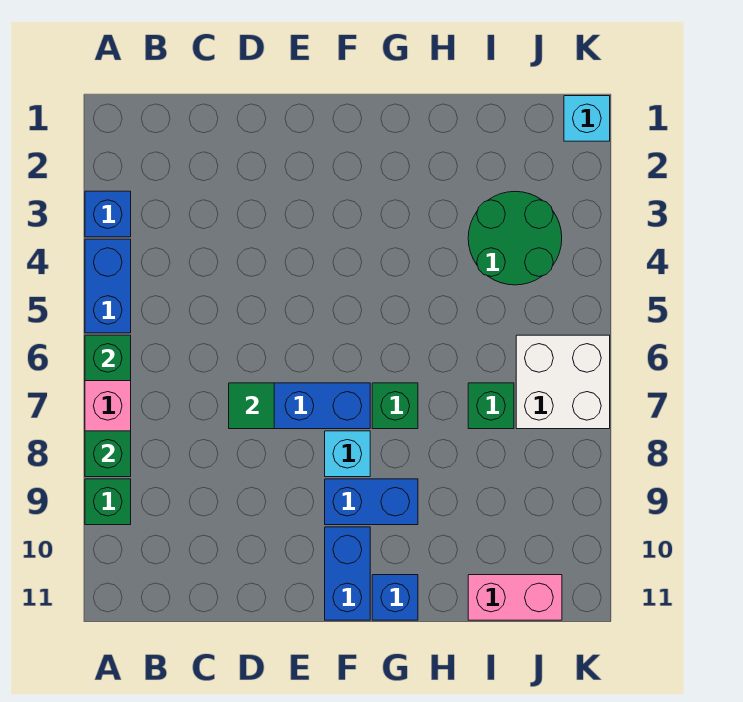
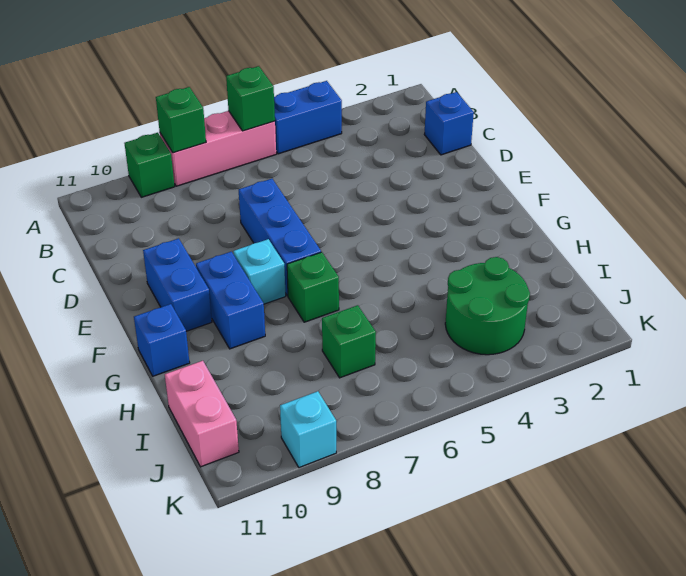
blue brick A3 level 1 -> blue brick C1 level 1
green tile D7 level 2 -> none
blue brick F10:F11 level 1 -> blue brick E10:F10 level 1
white brick J6:K7 level 1 -> none
cyan brick K1 level 1 -> cyan brick K9 level 1

